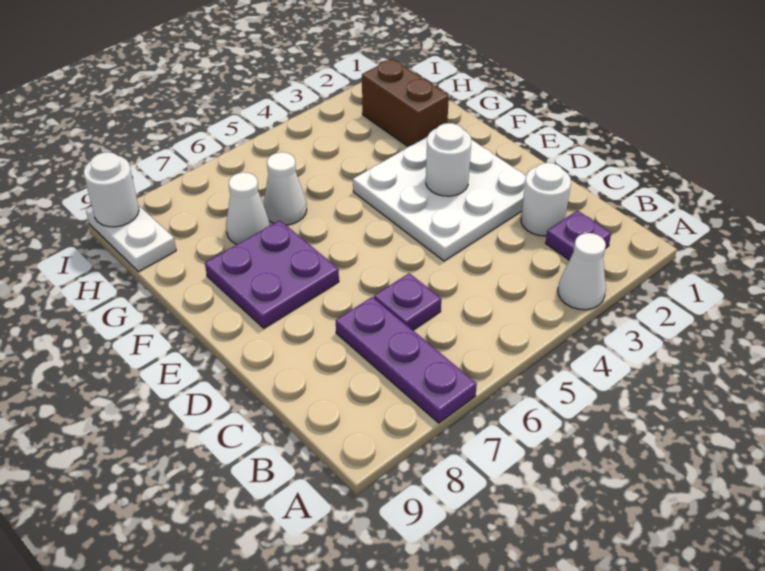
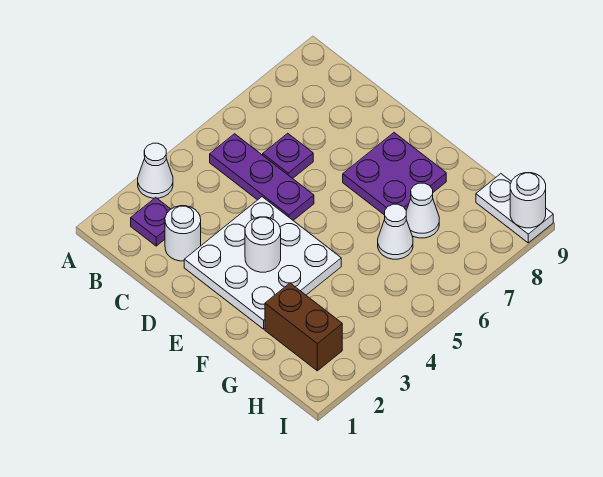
purple plate A7:C7 level 1 -> purple plate B5:D5 level 1

